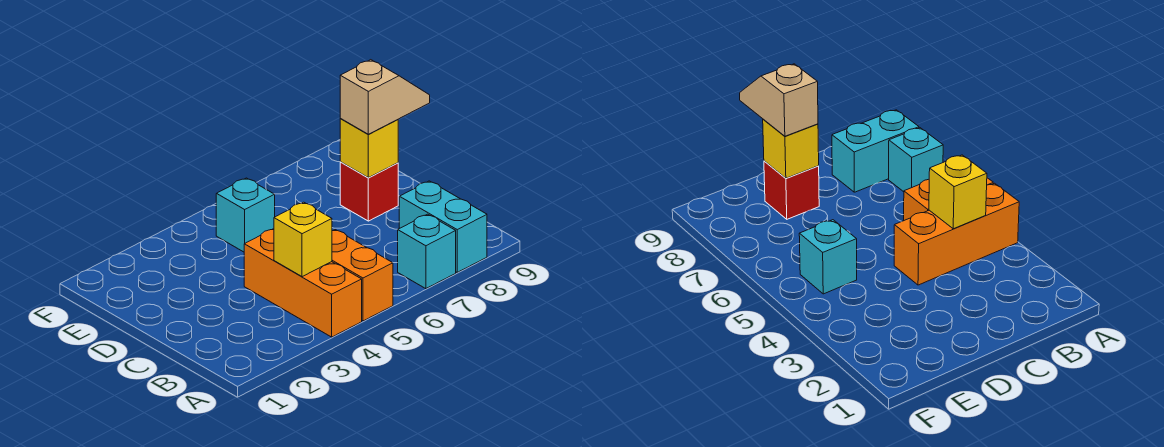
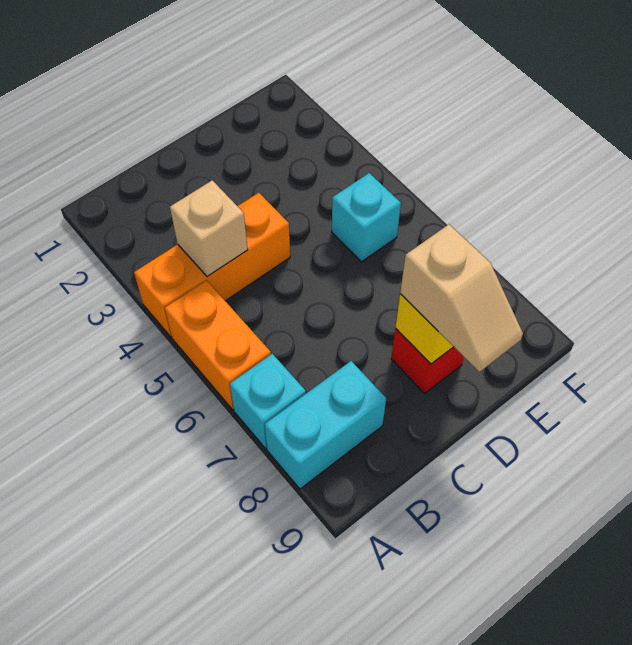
orange brick A5:B5 level 1 -> orange brick A5:A6 level 1
yellow brick B4 level 2 -> tan brick B4 level 2

